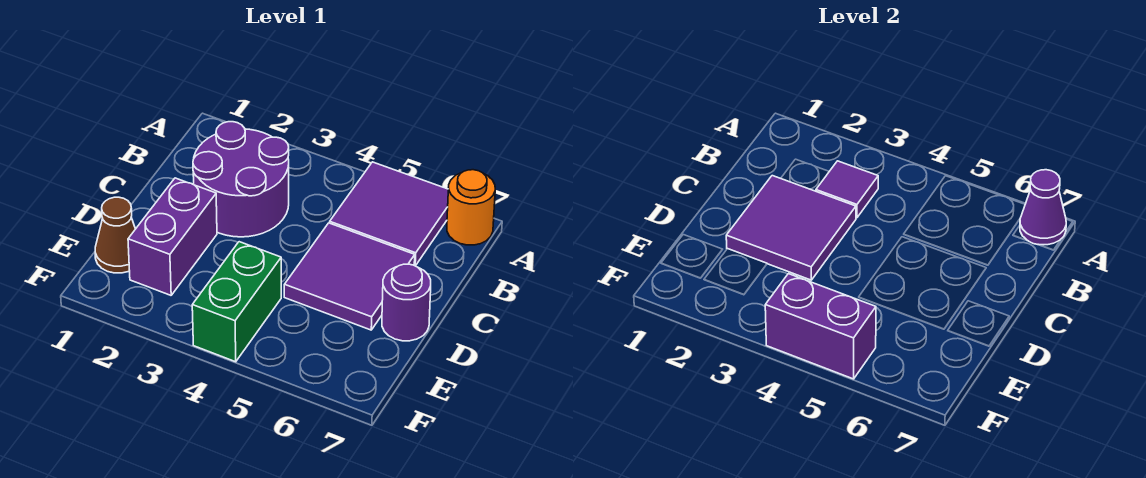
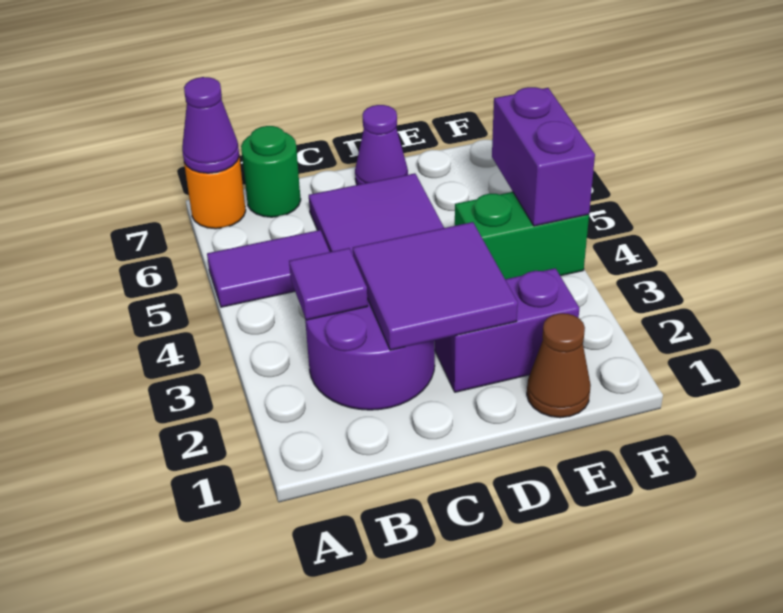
purple tile A5:B6 level 1 -> purple tile A5:B5 level 1
none -> green round brick B7 level 1
purple round brick D7 level 1 -> purple cone D7 level 1

